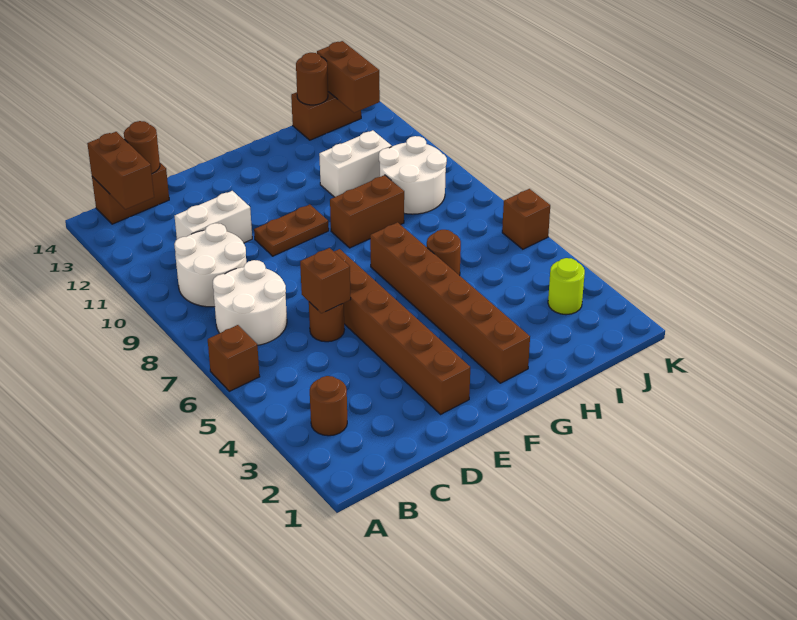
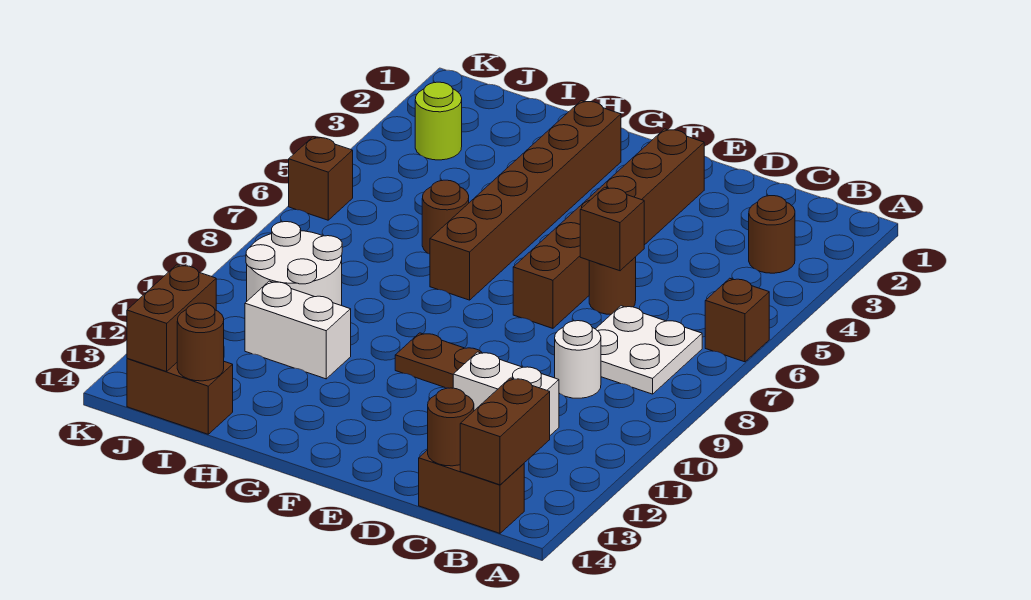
white round brick B7:C8 level 1 -> white plate B7:C8 level 1
white round brick B9:C10 level 1 -> white round brick C9 level 1
brown brick G9:H9 level 1 -> none

